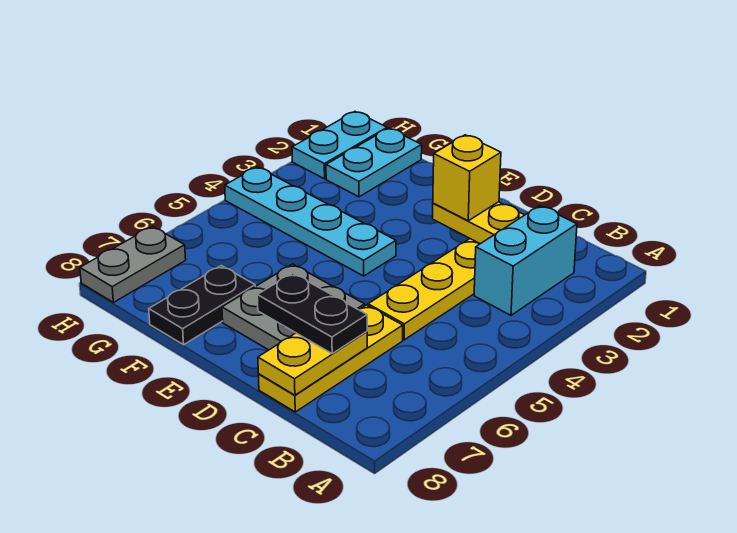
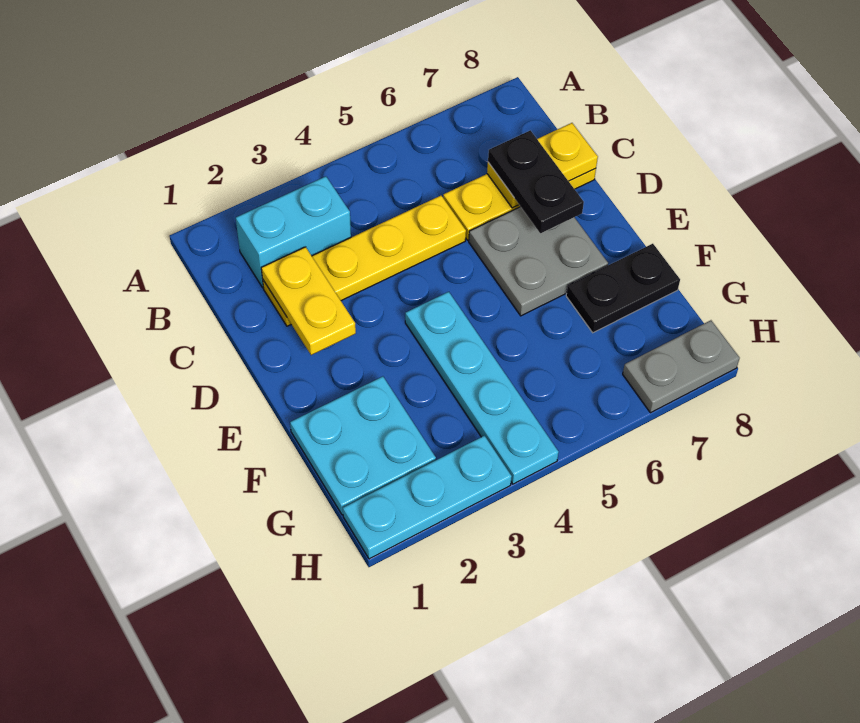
yellow brick D2 level 3 -> none
cyan plate G1:G2 level 1 -> cyan plate F1:G2 level 1
cyan plate H1:H2 level 1 -> cyan plate H1:H3 level 1

